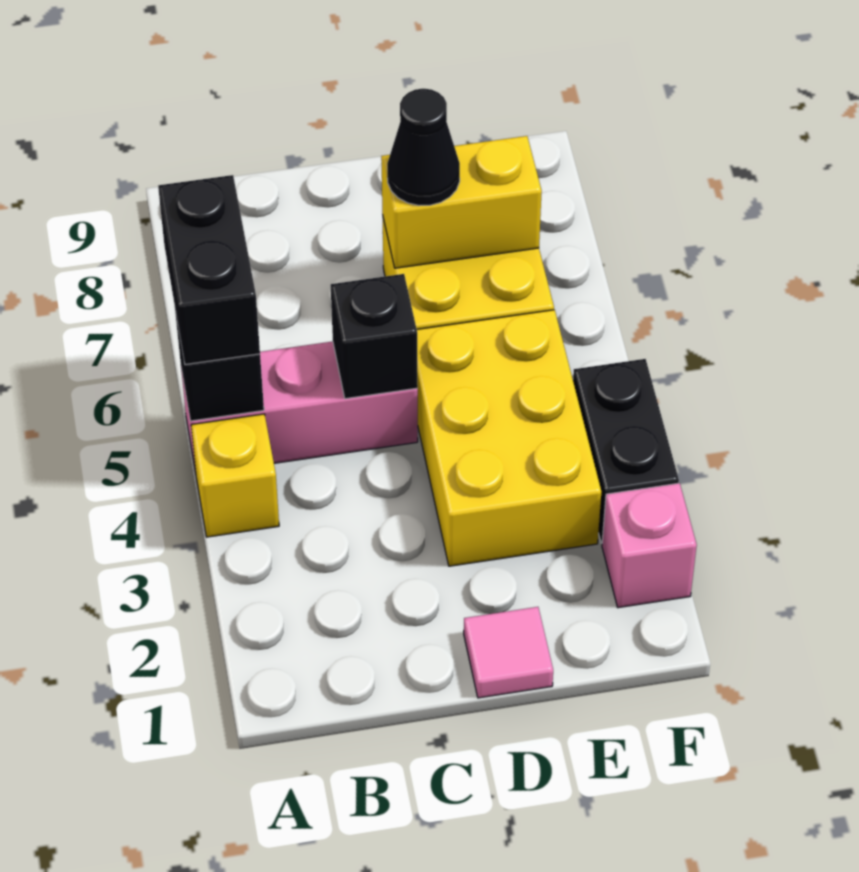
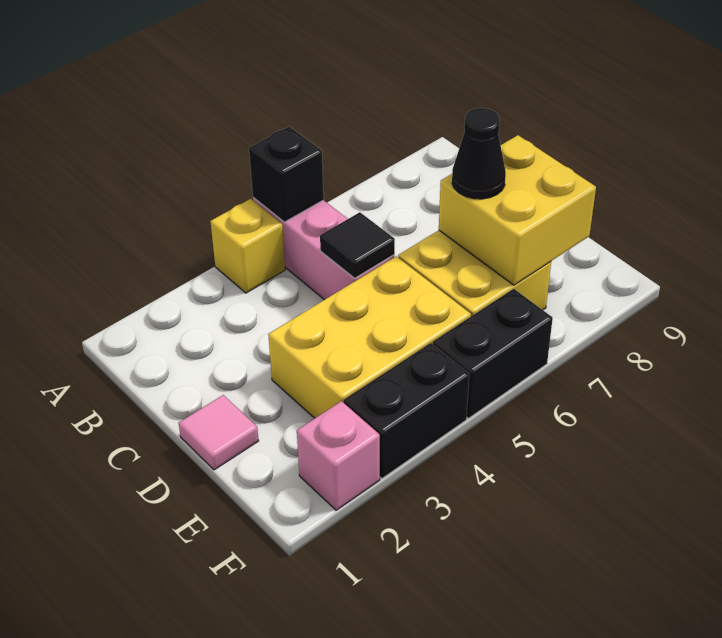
black brick A5:A6 level 3 -> black brick F5:F6 level 1
black brick C5 level 2 -> black tile C5 level 2
yellow brick D7:E7 level 2 -> yellow brick D7:E8 level 2

